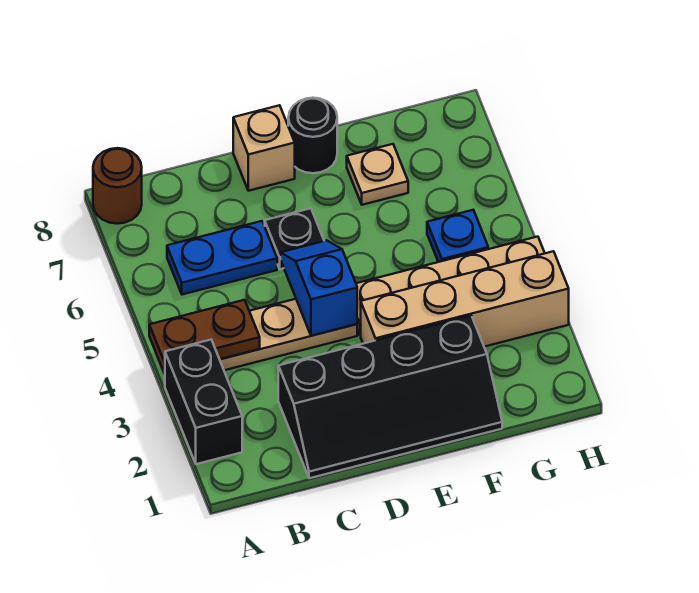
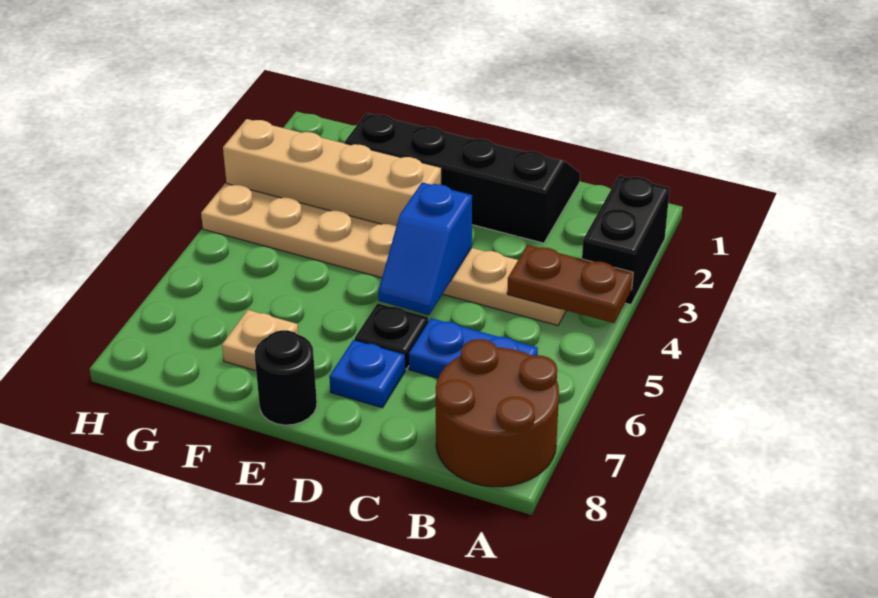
brown round brick A8 level 1 -> brown round brick A7:B8 level 1
tan brick D8 level 1 -> none
blue plate G5 level 1 -> blue plate D7 level 1

